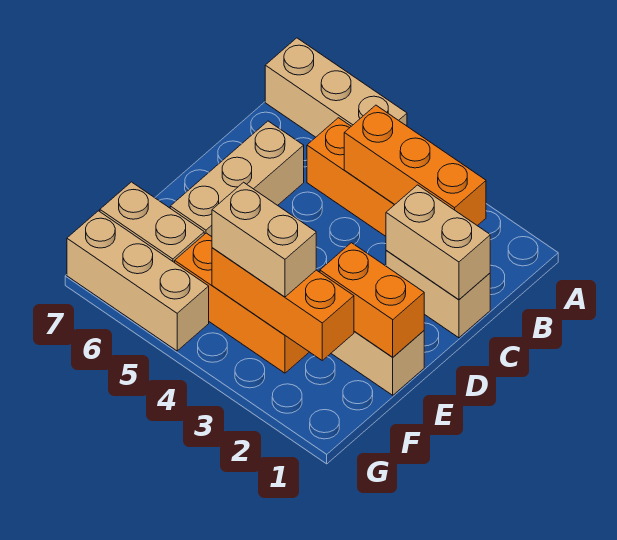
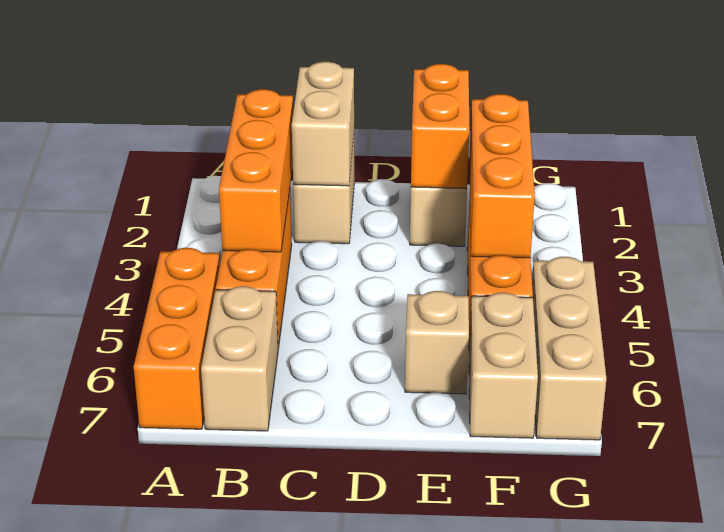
tan brick A5:A7 level 1 -> orange brick A5:A7 level 1
tan brick C6:E6 level 1 -> tan brick E6 level 1
tan brick F3:F4 level 3 -> tan brick B6:B7 level 1

